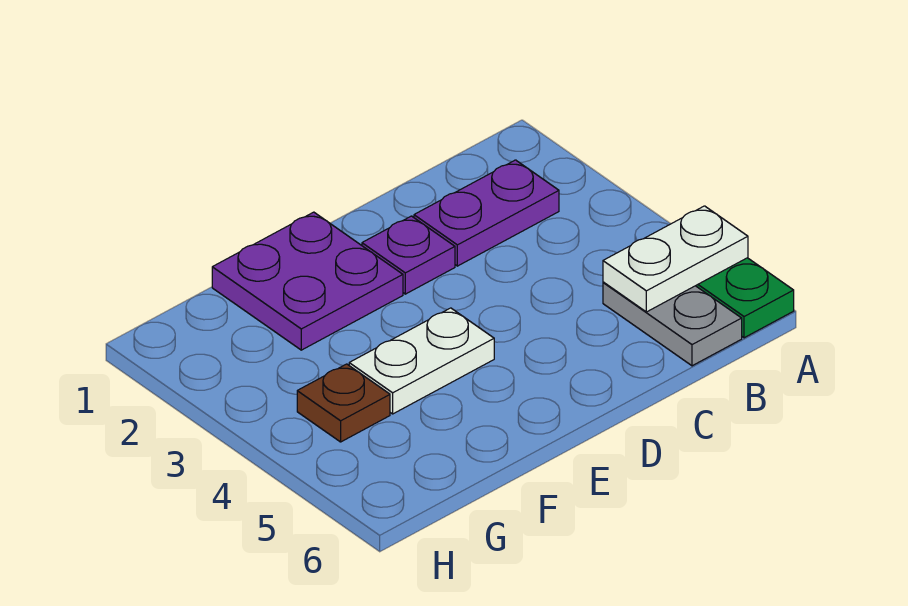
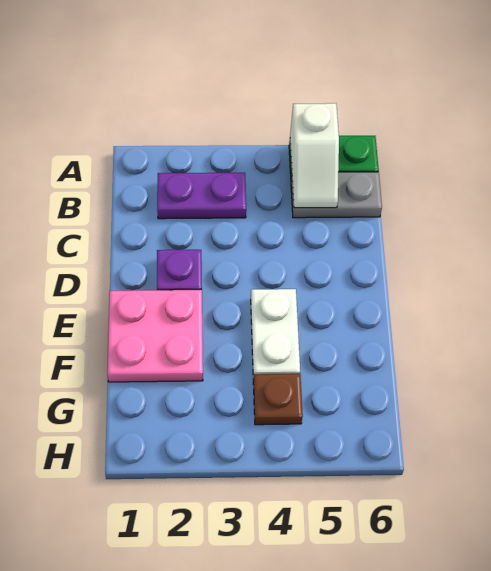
white plate A5:B5 level 2 -> white slope A5:B5 level 2 top A
purple plate B2:C2 level 1 -> purple plate B2:B3 level 1
purple plate E1:F2 level 1 -> pink plate E1:F2 level 1

